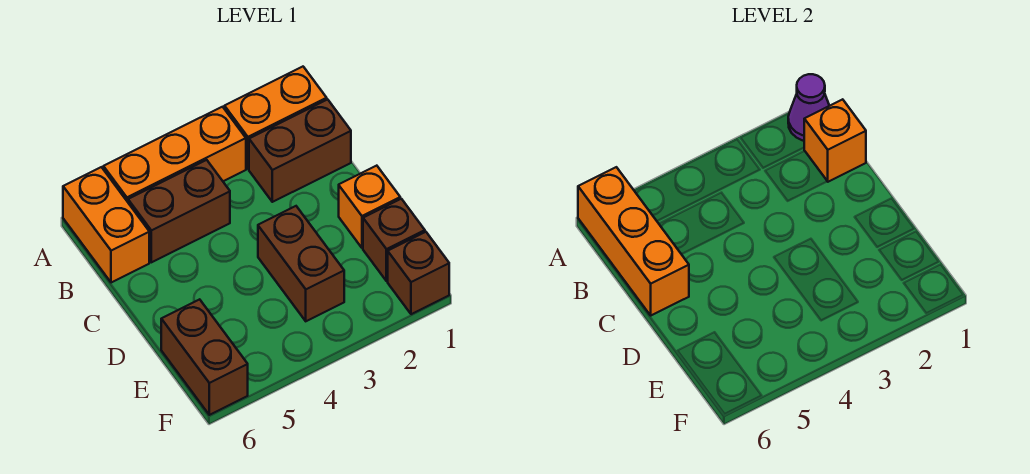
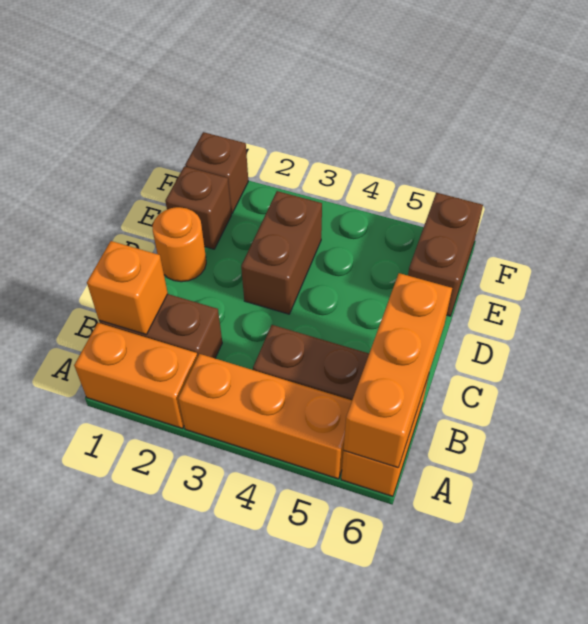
purple cone A1 level 2 -> none
orange brick D1 level 1 -> orange round brick D1 level 1

